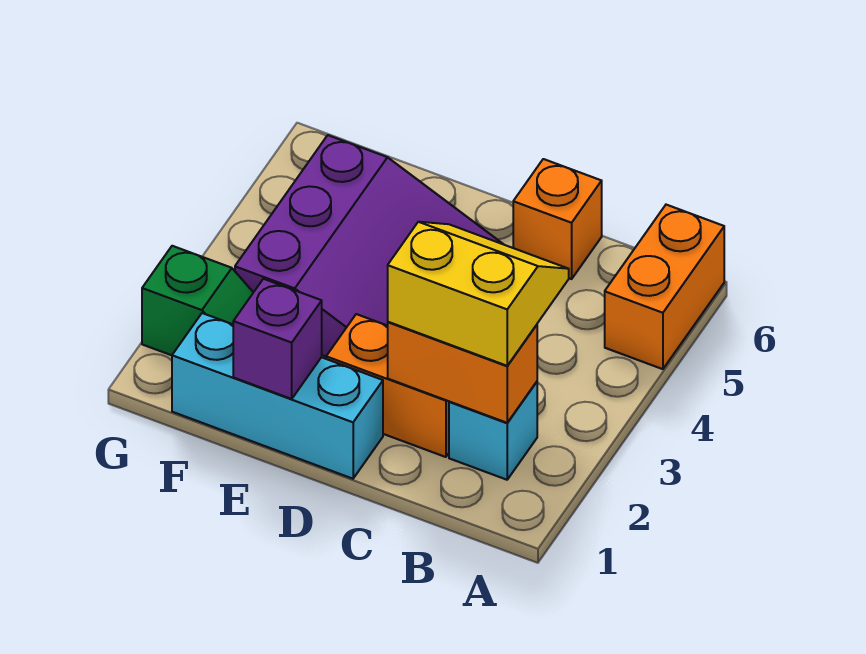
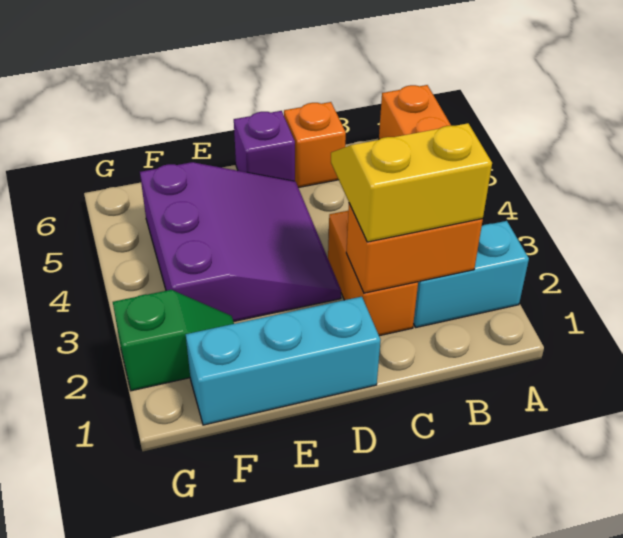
cyan brick B2 level 1 -> cyan brick A2:B2 level 1
orange brick C2:D2 level 1 -> orange brick C2:C3 level 1
purple brick E1 level 2 -> purple brick D6 level 1

